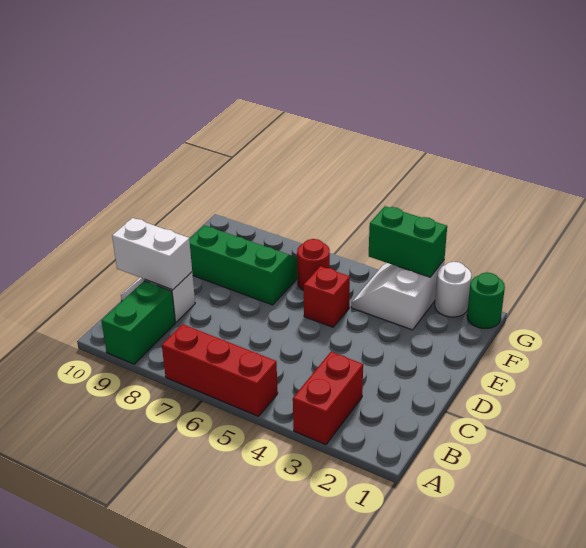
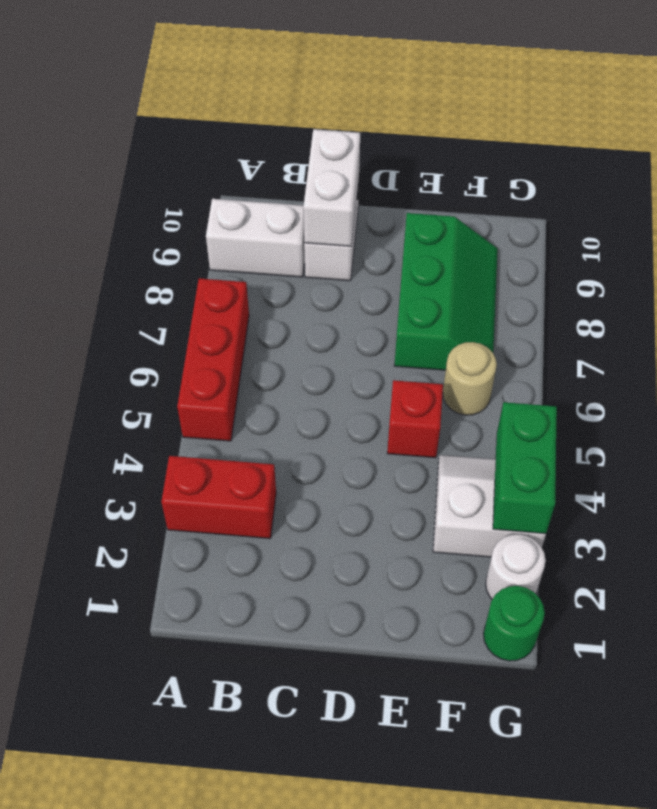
green brick A9:B9 level 1 -> white brick A9:B9 level 1
red round brick F6 level 1 -> tan round brick F6 level 1

